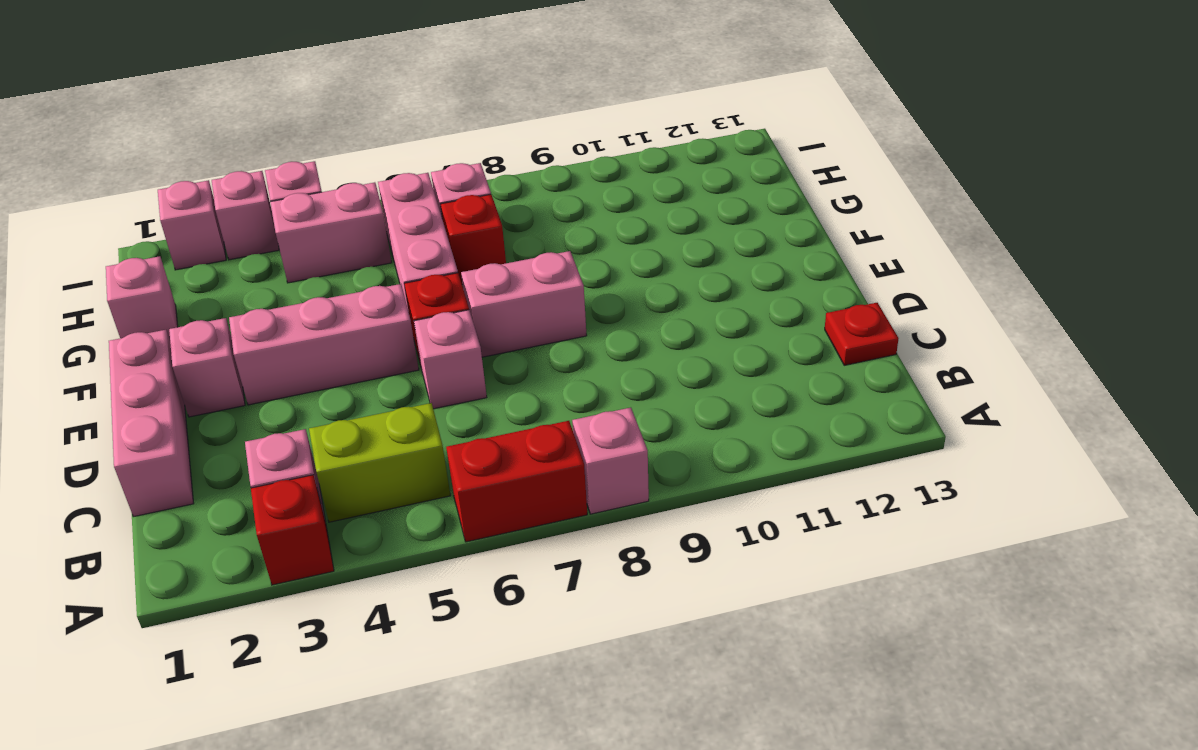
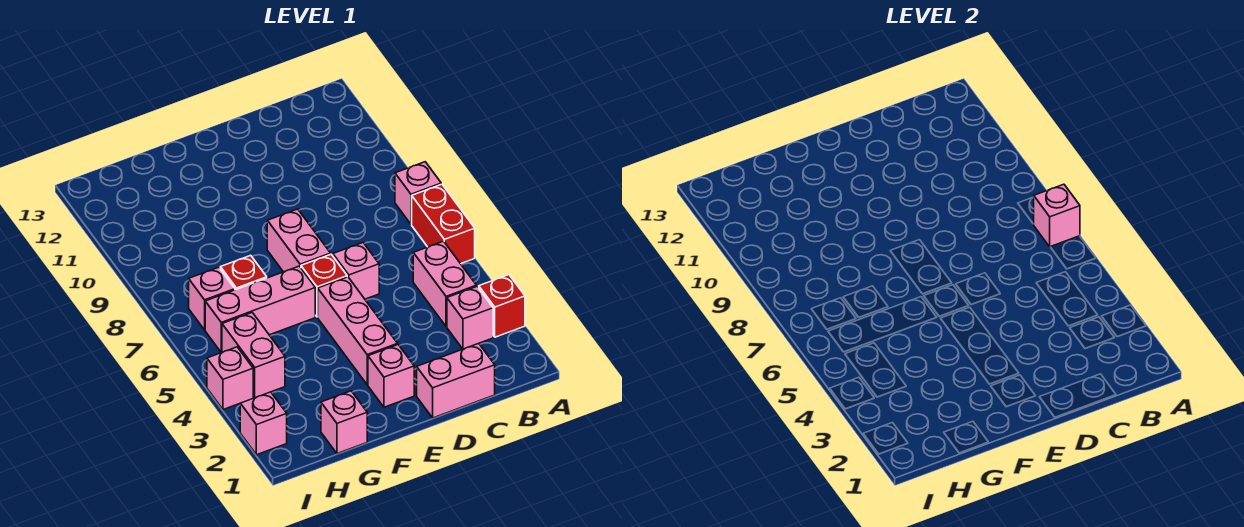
lime brick B4:B5 level 1 -> pink brick B4:B5 level 1
pink brick C1:E1 level 1 -> pink brick C1:D1 level 1
red plate C13 level 1 -> none
pink brick I3 level 1 -> pink brick A7 level 2

